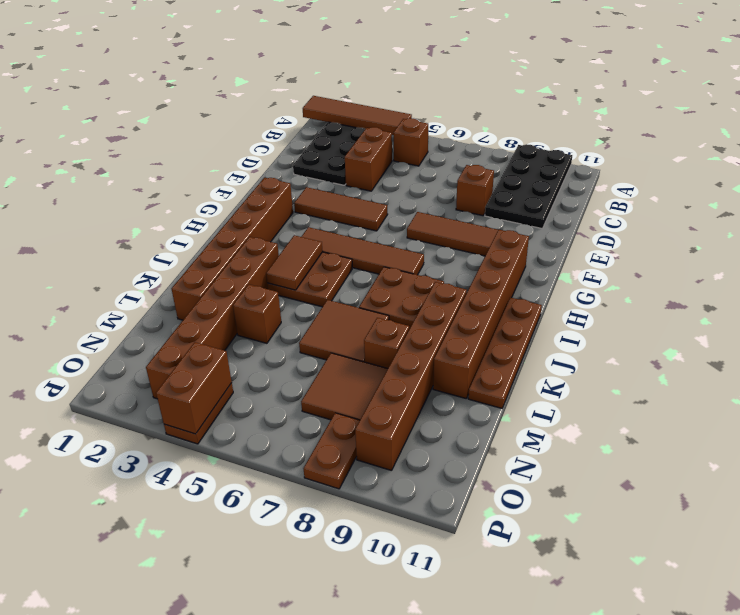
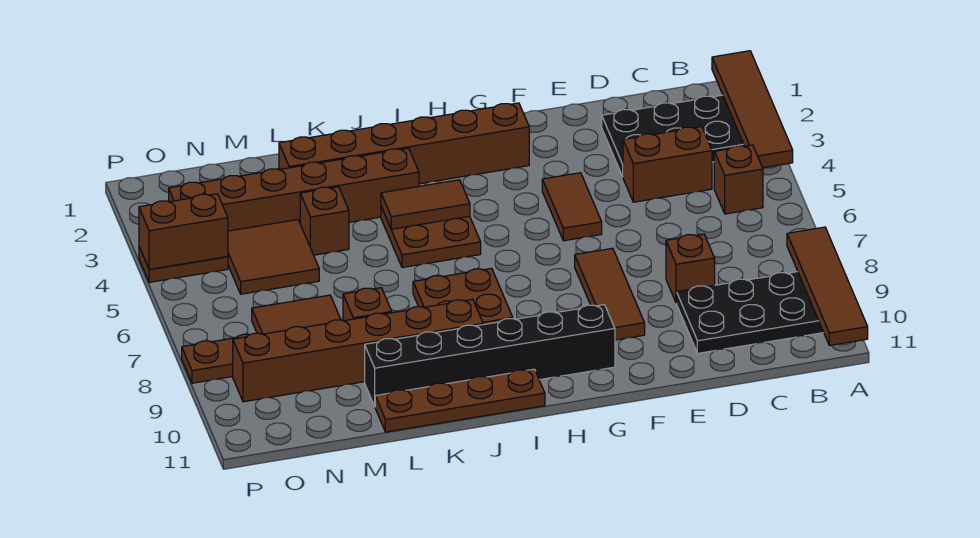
brown tile F3:F5 level 1 -> brown tile F4:F5 level 1
brown brick G10:L10 level 1 -> black brick G10:L10 level 1
brown tile H4:H7 level 1 -> brown tile A8:A11 level 2
brown tile K6:L7 level 1 -> brown tile M4:N5 level 1

